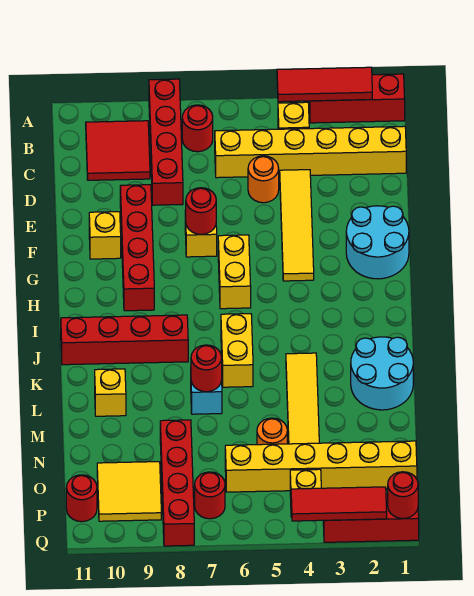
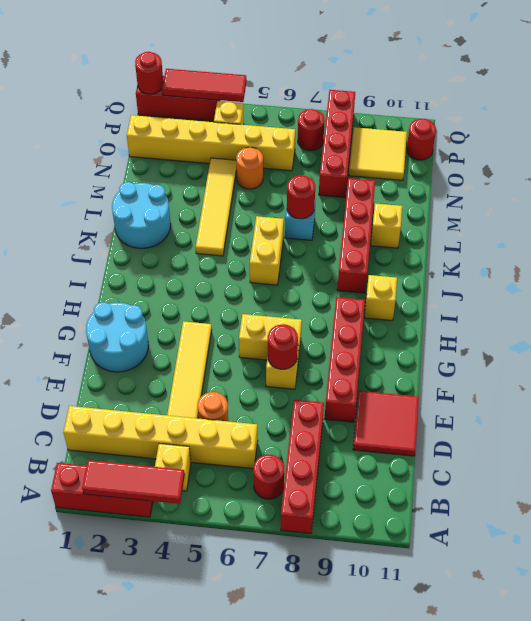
red tile B9:C10 level 1 -> red tile D10:E11 level 1
yellow brick F10 level 1 -> yellow brick I10 level 1
yellow brick G6:H6 level 1 -> yellow brick G6:G7 level 1
red brick J8:J11 level 1 -> red brick J9:M9 level 1

